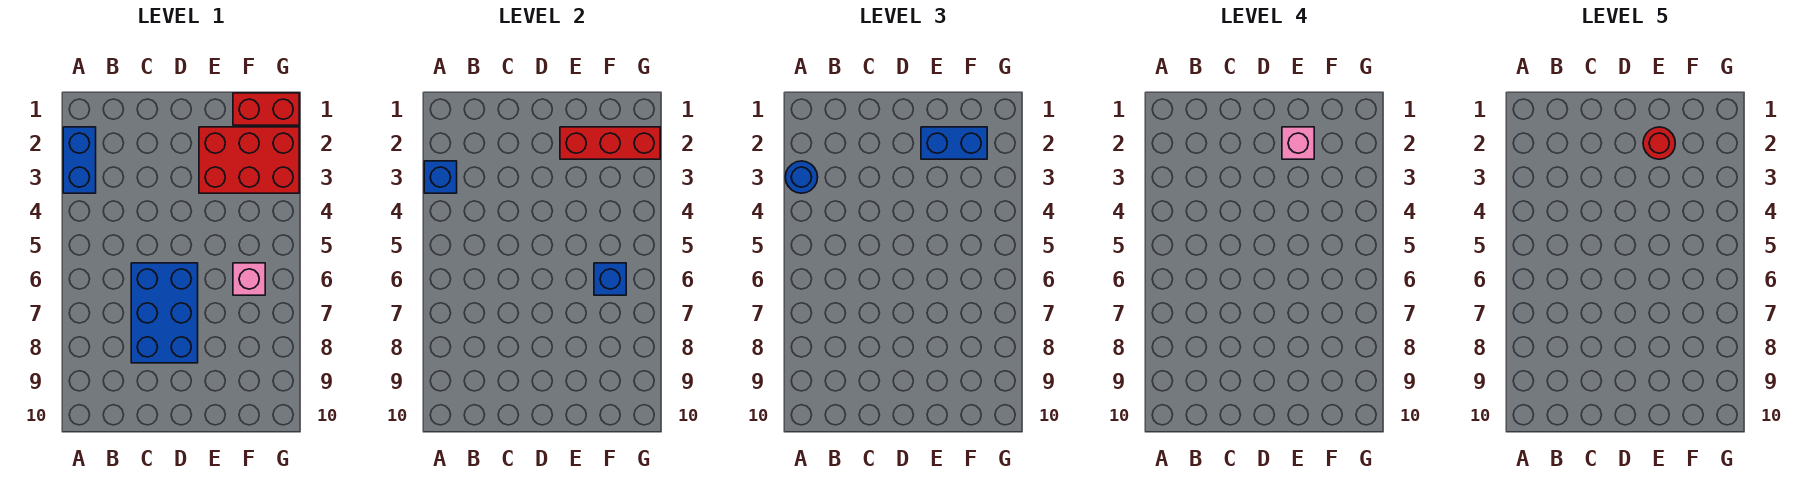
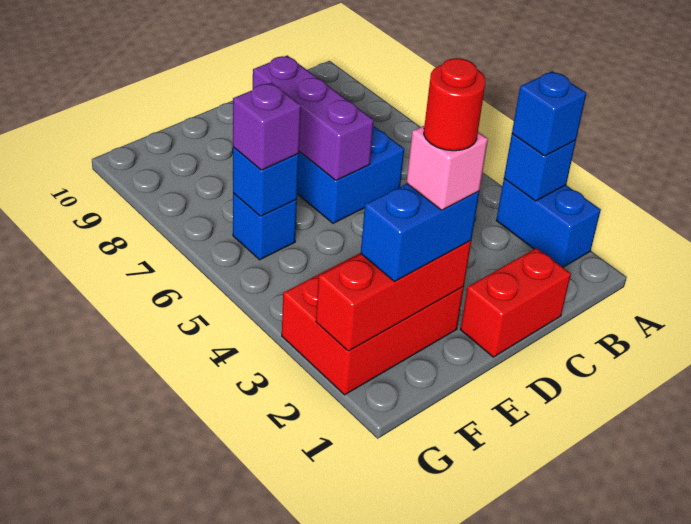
blue round brick A3 level 3 -> blue brick A3 level 3
none -> purple brick D6:D8 level 2
red brick F1:G1 level 1 -> red brick C1:D1 level 1
pink brick F6 level 1 -> blue brick F6 level 1
none -> purple brick F6 level 3

